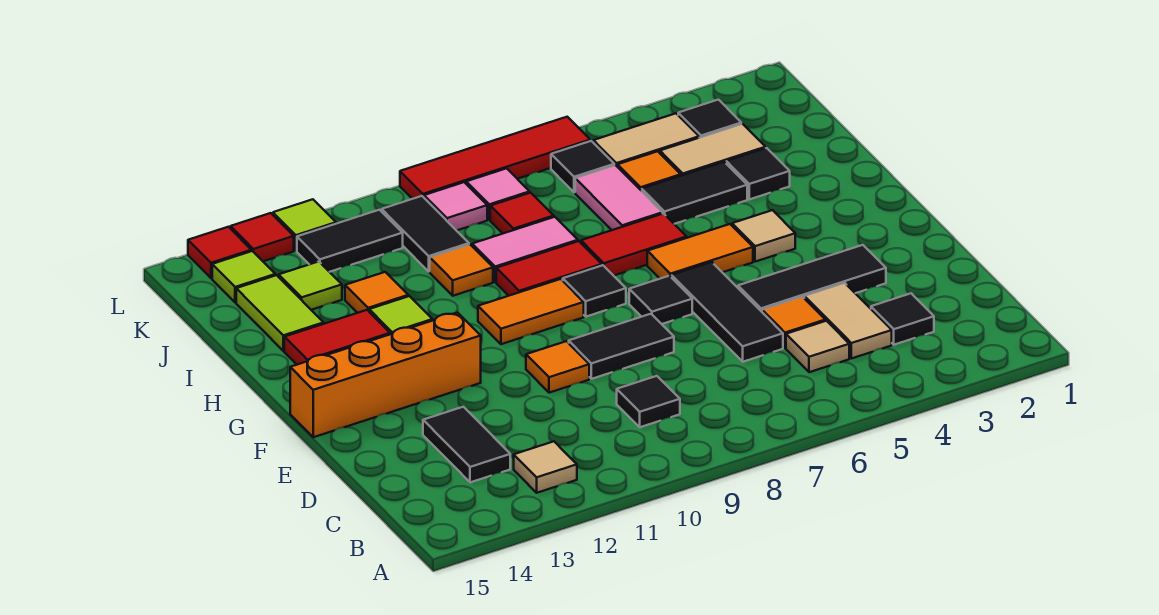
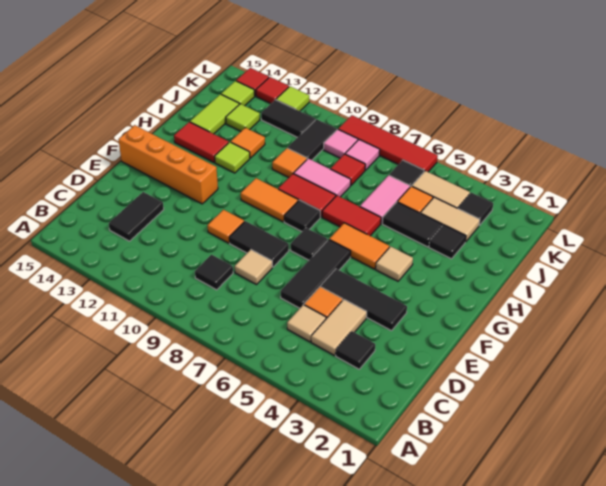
tan tile B12 level 1 -> tan tile D8 level 1

